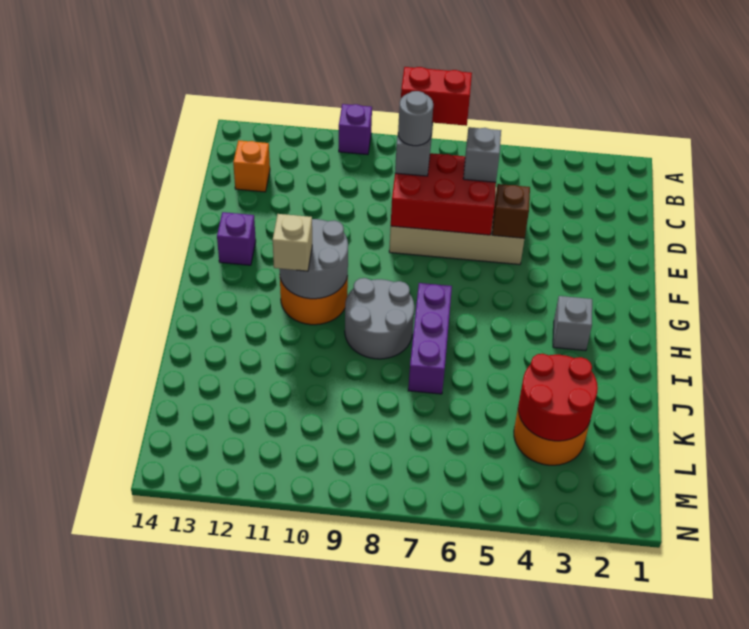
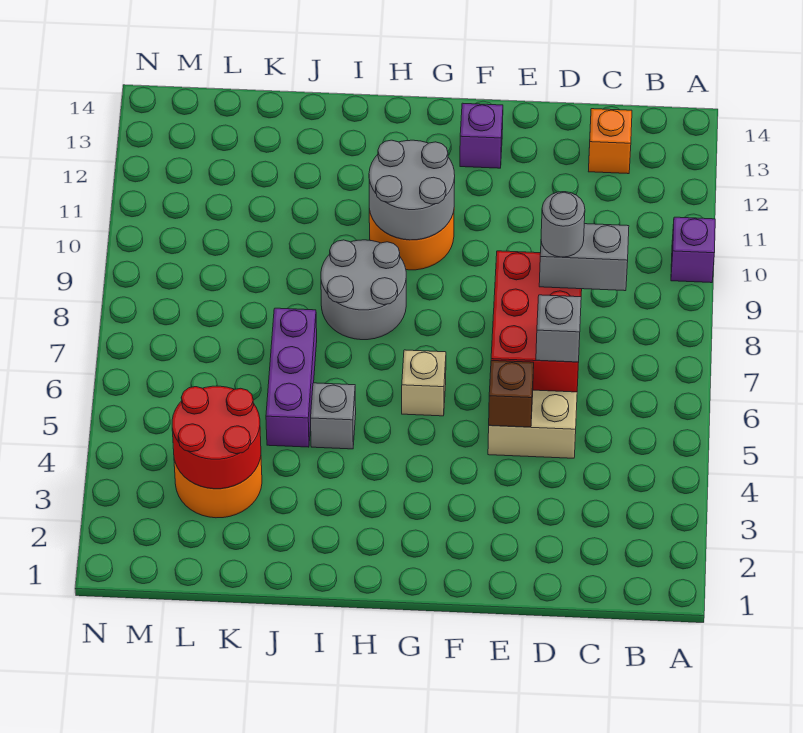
red brick C7:C8 level 4 -> none
grey brick H3 level 1 -> grey brick I5 level 1
purple brick H7:J7 level 1 -> purple brick J5:J7 level 1
tan brick H11 level 3 -> tan brick G6 level 1

